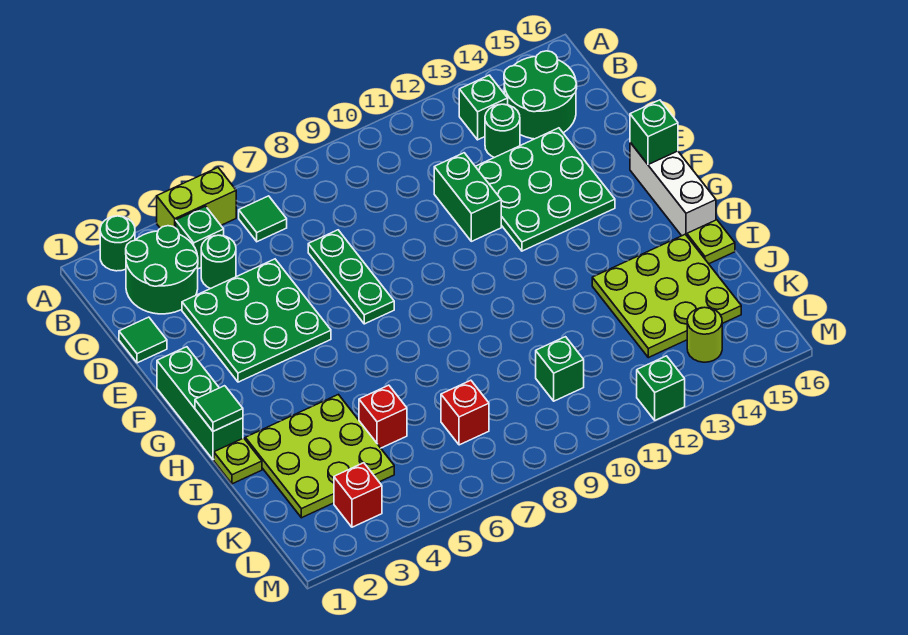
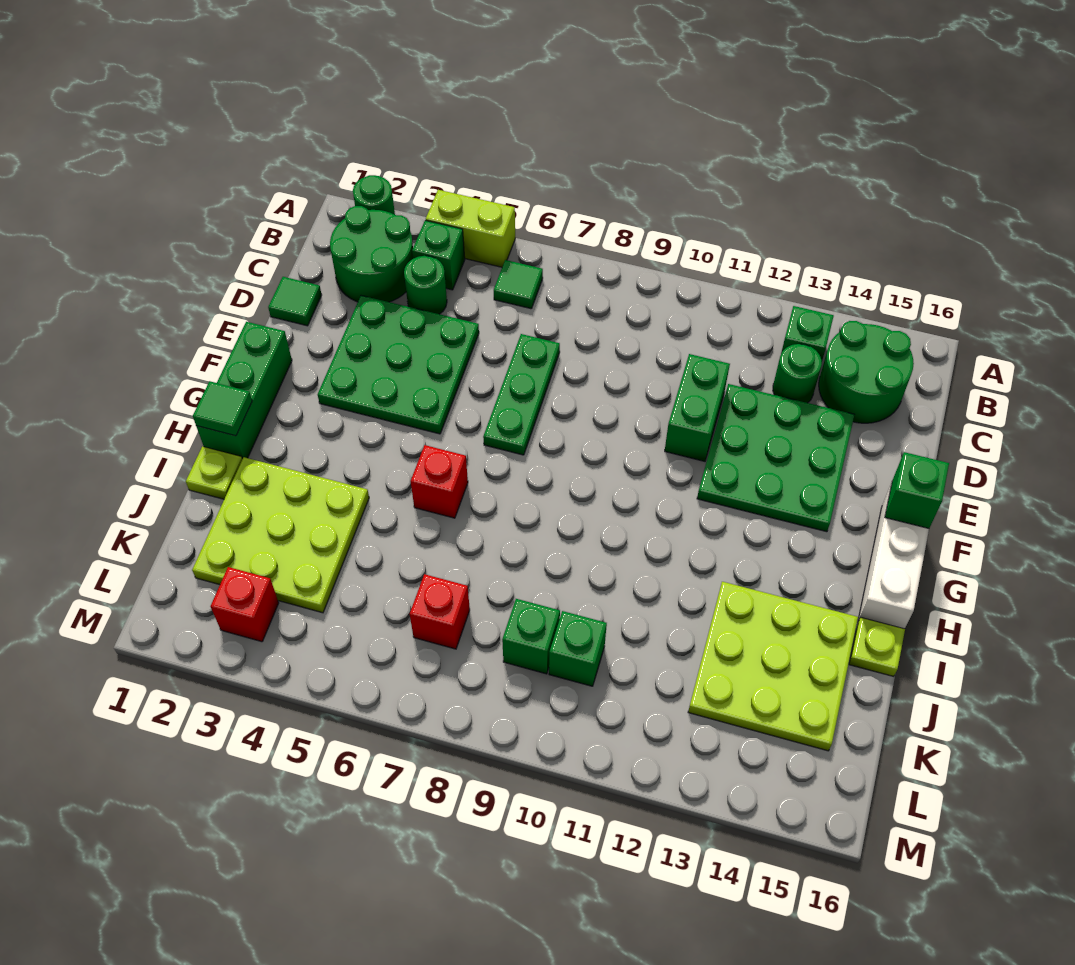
red brick J5 level 1 -> red brick H6 level 1
lime round brick L14 level 1 -> none
green brick M12 level 1 -> green brick K9 level 1

